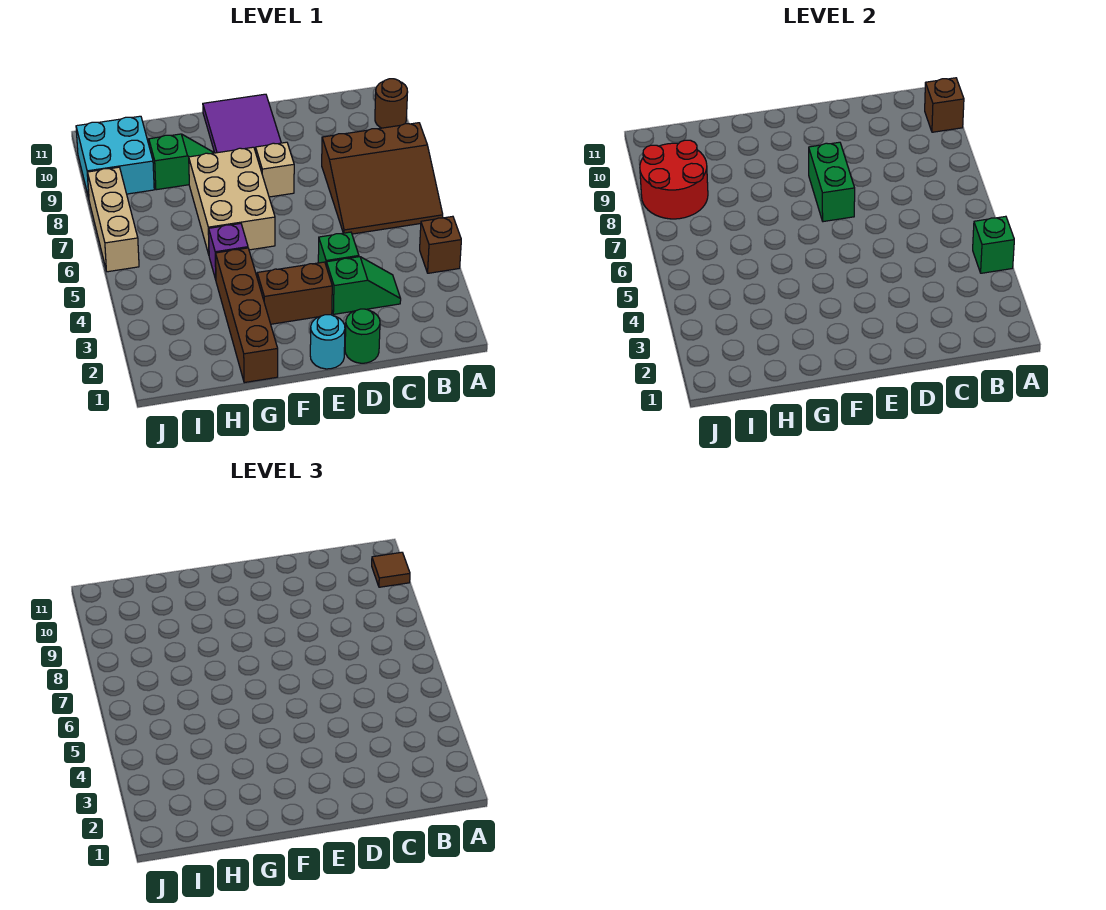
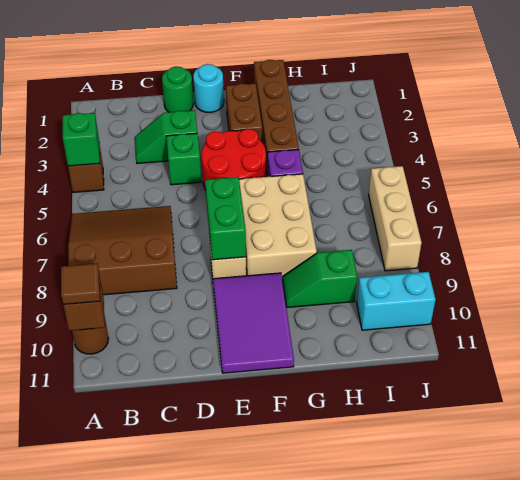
brown brick E3:F3 level 1 -> brown brick F2:F3 level 1
red round brick I8:J9 level 2 -> red round brick E4:F5 level 1
cyan brick I9:J10 level 1 -> cyan brick I10:J10 level 1

